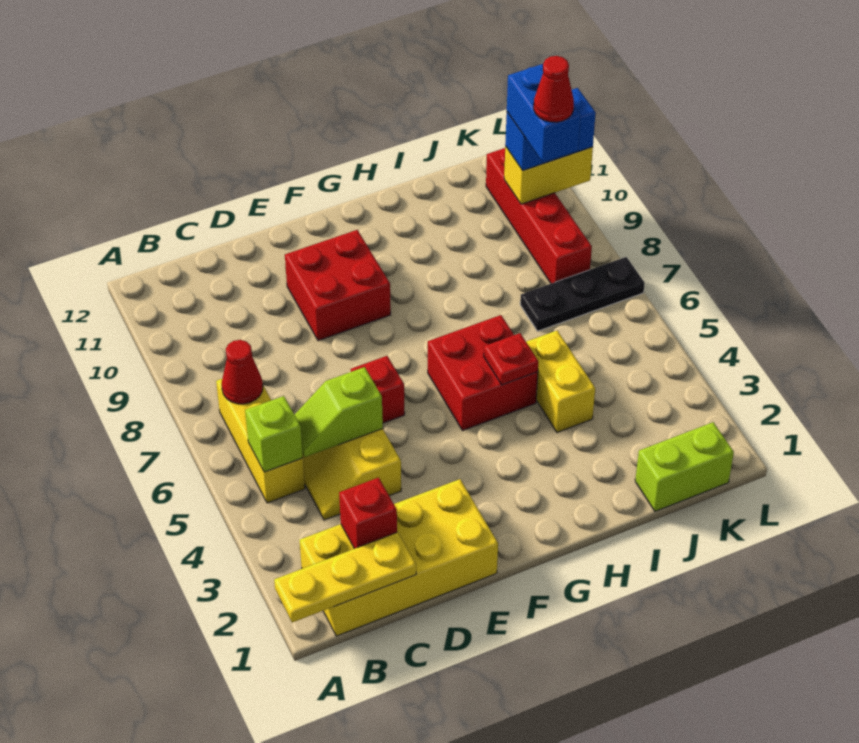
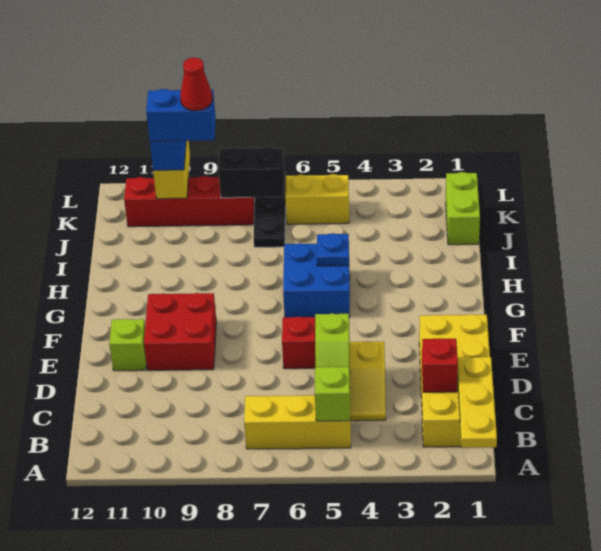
red cone B7 level 2 -> none
none -> lime brick E11 level 1
red brick G5:H6 level 1 -> blue brick G5:H6 level 1
red plate H5 level 2 -> blue plate H5 level 2
yellow brick I4:I5 level 1 -> yellow brick K5:K6 level 1
none -> black brick K7:K8 level 2

